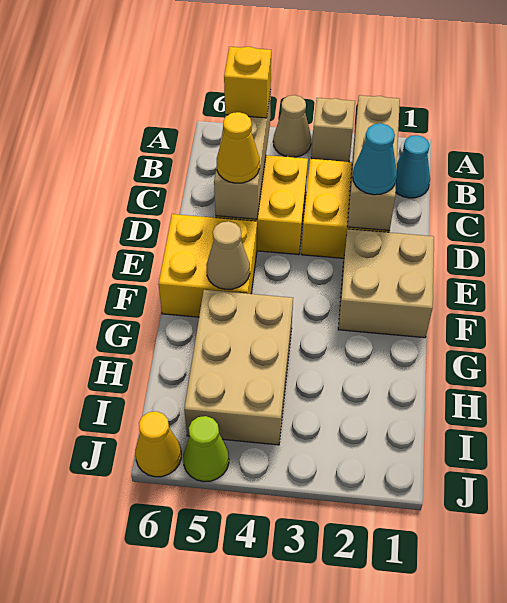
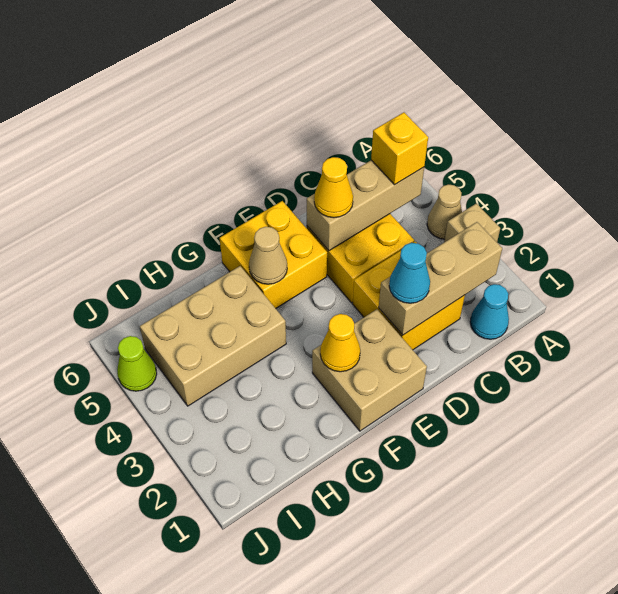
yellow cone J6 level 1 -> yellow cone F2 level 2

